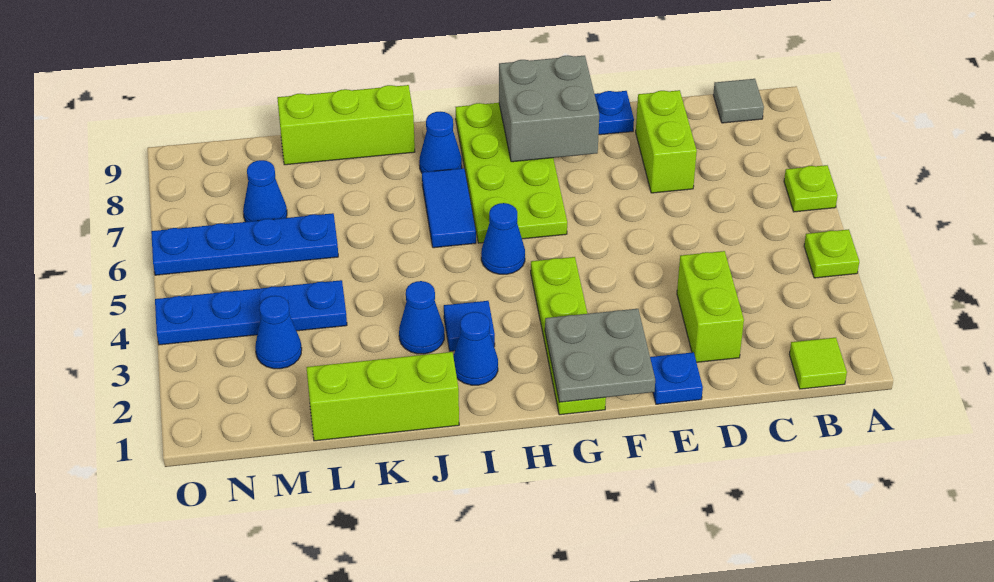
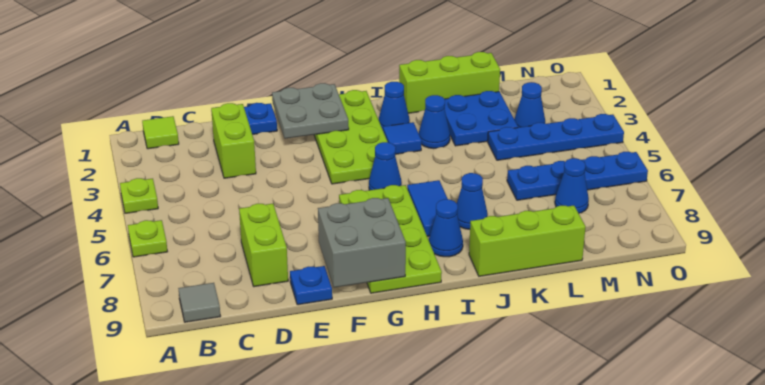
lime plate G1:G4 level 1 -> lime plate G1:H4 level 1
none -> blue cone J7 level 1
none -> blue plate K2:L3 level 1

